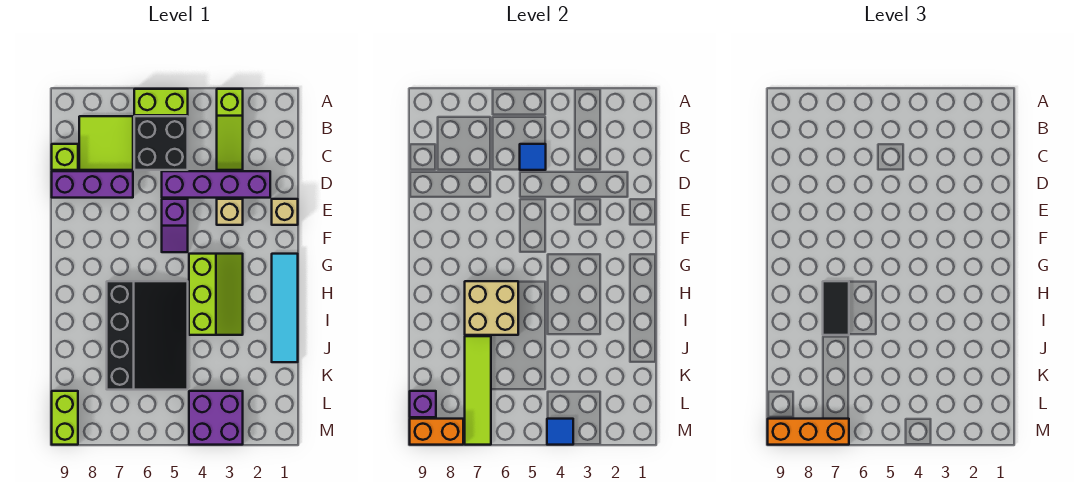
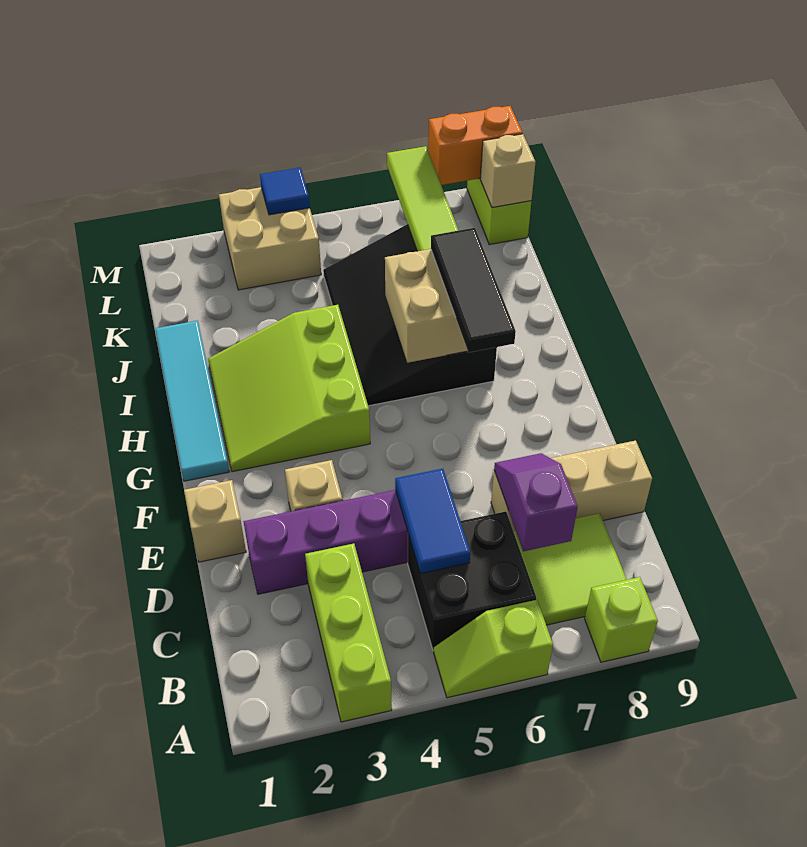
lime slope A3:C3 level 1 top A -> lime brick A3:C3 level 1
lime brick A5:A6 level 1 -> lime slope A5:A6 level 1 top 6
blue tile C5 level 2 -> blue tile C5:D5 level 2
lime brick C9 level 1 -> lime brick A8 level 1
purple brick D7:D9 level 1 -> tan brick D7:D9 level 1
purple slope E5:F5 level 1 top E -> purple slope C7:D7 level 2 top C
lime slope G3:I4 level 1 top 4 -> lime slope G2:I4 level 1 top 4
black tile H7:I7 level 3 -> black tile G7:I7 level 3
purple brick L3:M4 level 1 -> tan brick L3:M4 level 1
purple brick L9 level 2 -> tan brick L9 level 2
orange brick M7:M9 level 3 -> none

